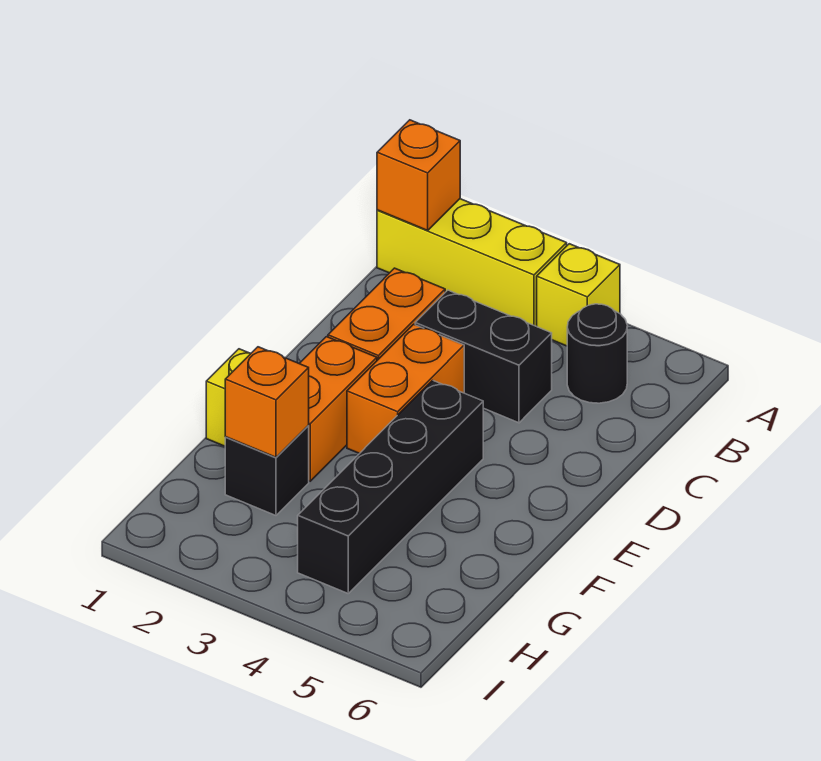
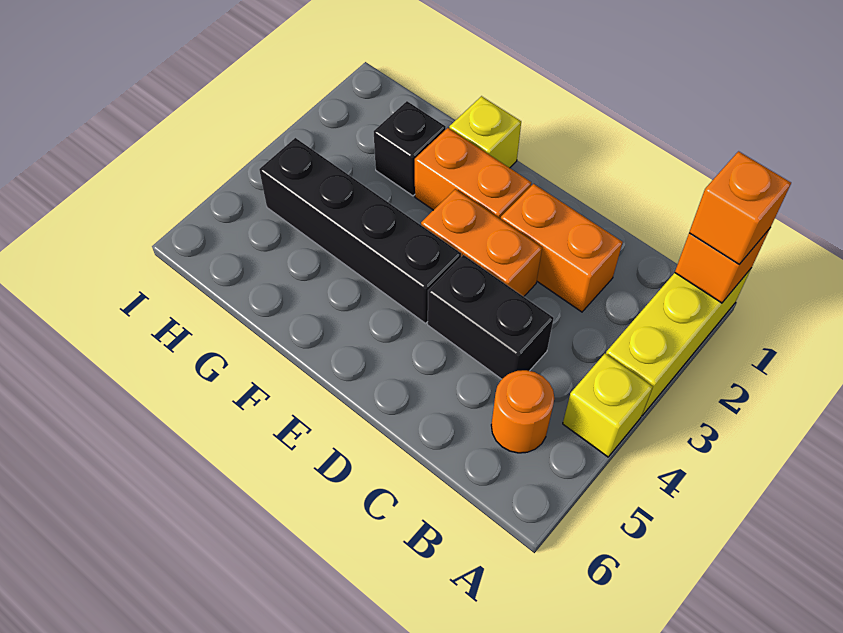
black round brick B5 level 1 -> orange round brick B5 level 1
black brick C3:C4 level 1 -> black brick C4:D4 level 1
orange brick G2 level 2 -> orange brick A1 level 3

